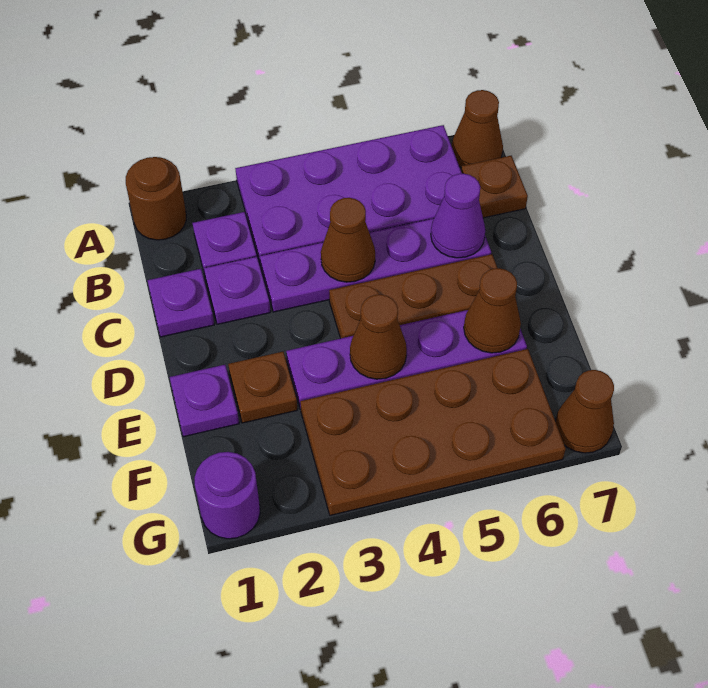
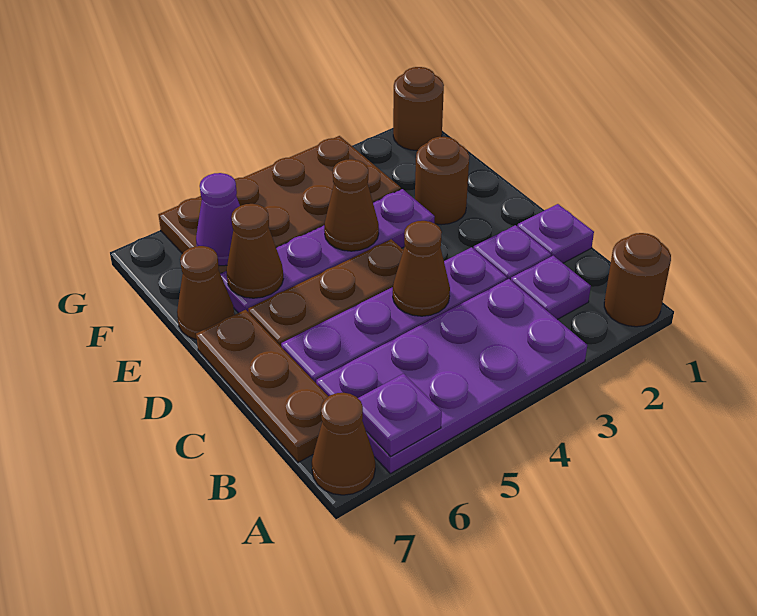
brown plate B7 level 1 -> brown plate B7:D7 level 1
purple cone C6 level 2 -> purple cone F6 level 2
purple plate E1 level 1 -> purple plate A6 level 2
brown plate E2 level 1 -> brown round brick E2 level 1
purple round brick G1 level 1 -> brown round brick G1 level 1
brown cone G7 level 1 -> brown cone E7 level 1

